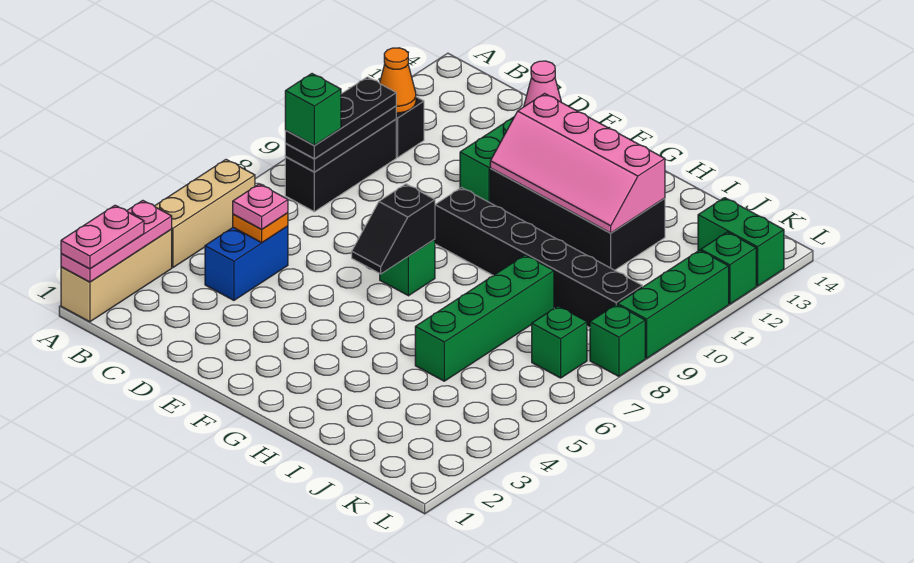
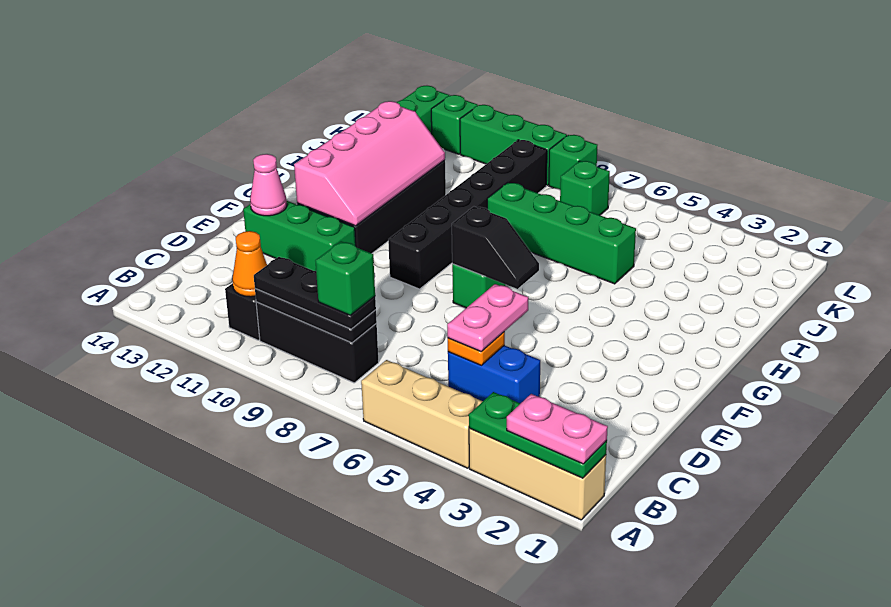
pink plate A1:A3 level 2 -> green plate A1:A3 level 2
pink plate C5 level 3 -> pink plate C5:D5 level 3

